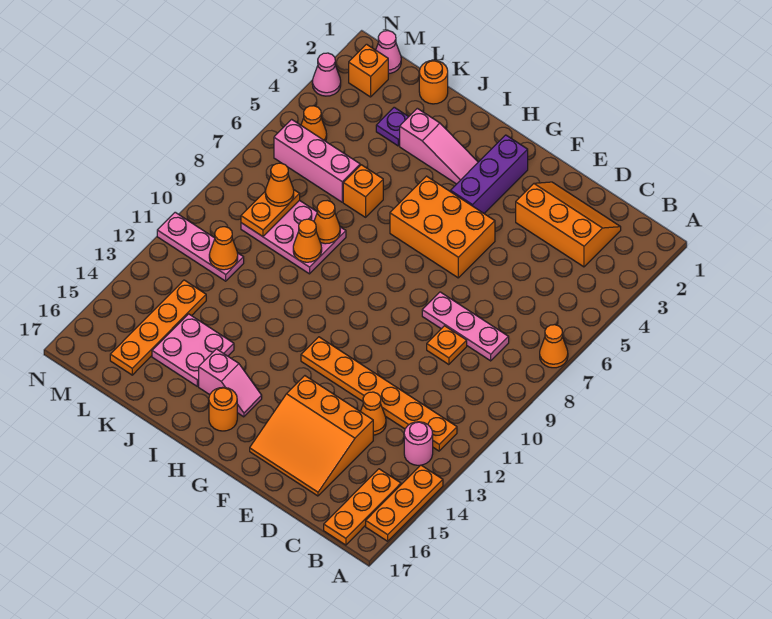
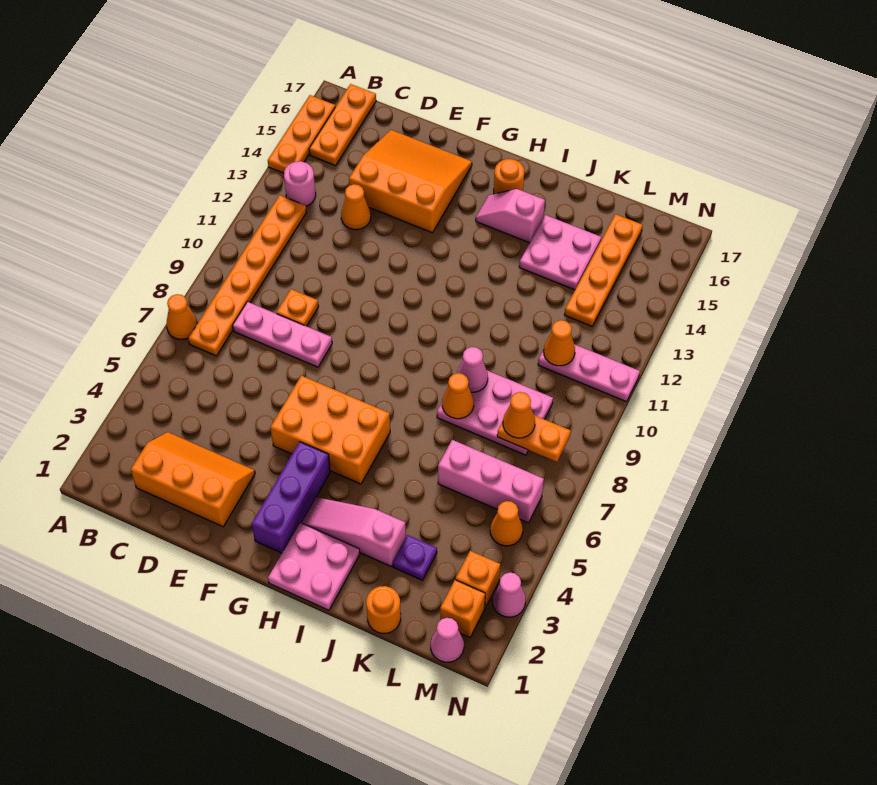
orange plate B12:G12 level 1 -> orange plate B7:B12 level 1
orange slope C2:E3 level 1 top 3 -> orange slope C2:E3 level 1 top 2
none -> pink plate H1:I2 level 1
orange brick J6 level 1 -> orange brick M3 level 1
orange cone J9 level 2 -> pink cone J9 level 2
orange plate L8:L9 level 2 -> orange plate L8:M8 level 2

